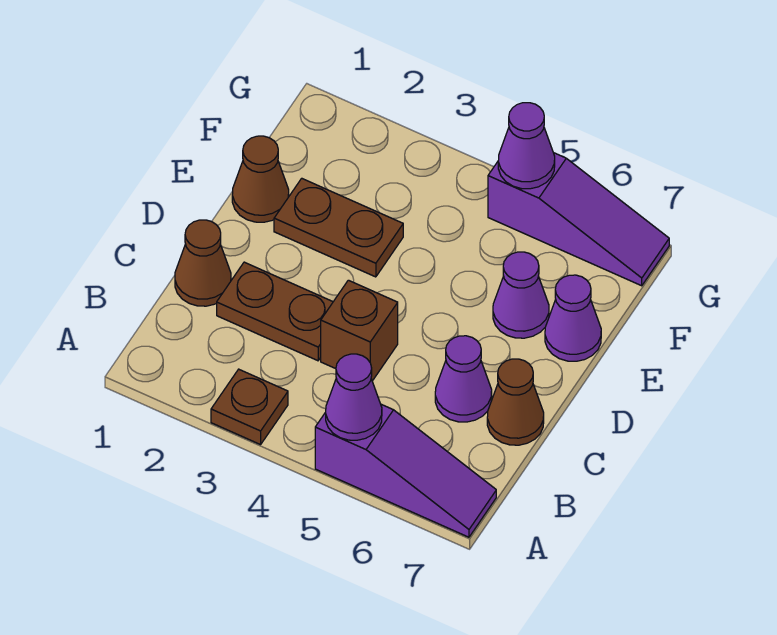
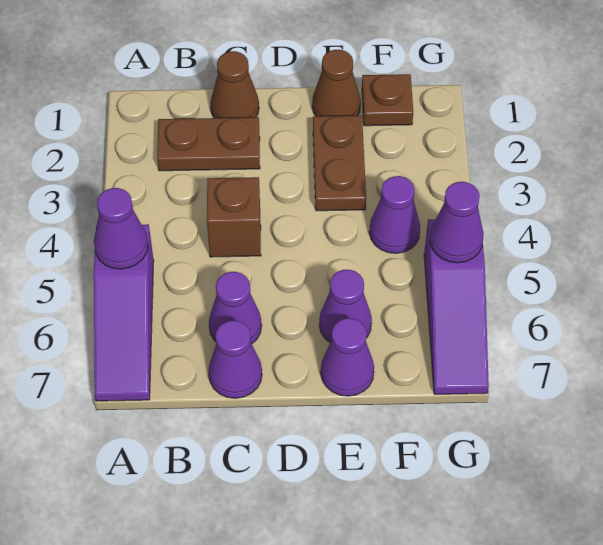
brown plate A3 level 1 -> brown plate F1 level 1
brown plate C2:C3 level 1 -> brown plate B2:C2 level 1
brown cone C7 level 1 -> purple cone C7 level 1
none -> purple cone F4 level 1

